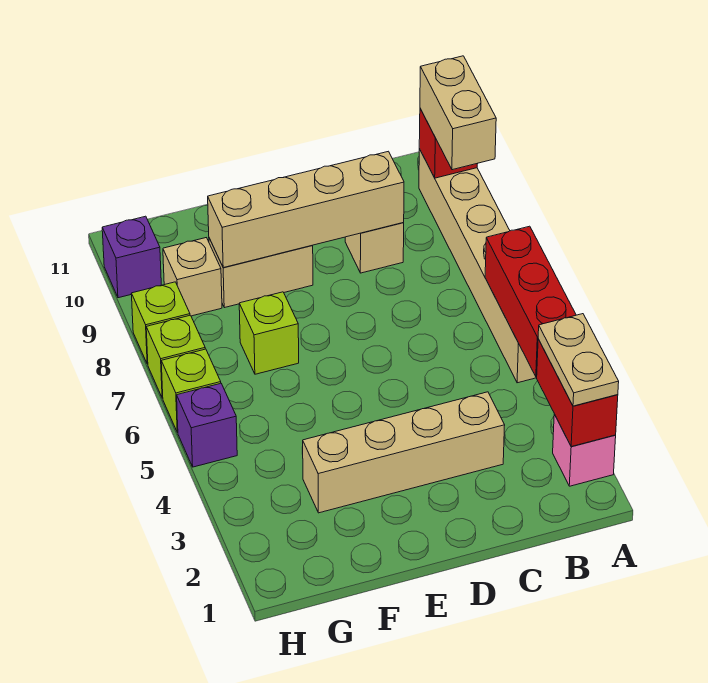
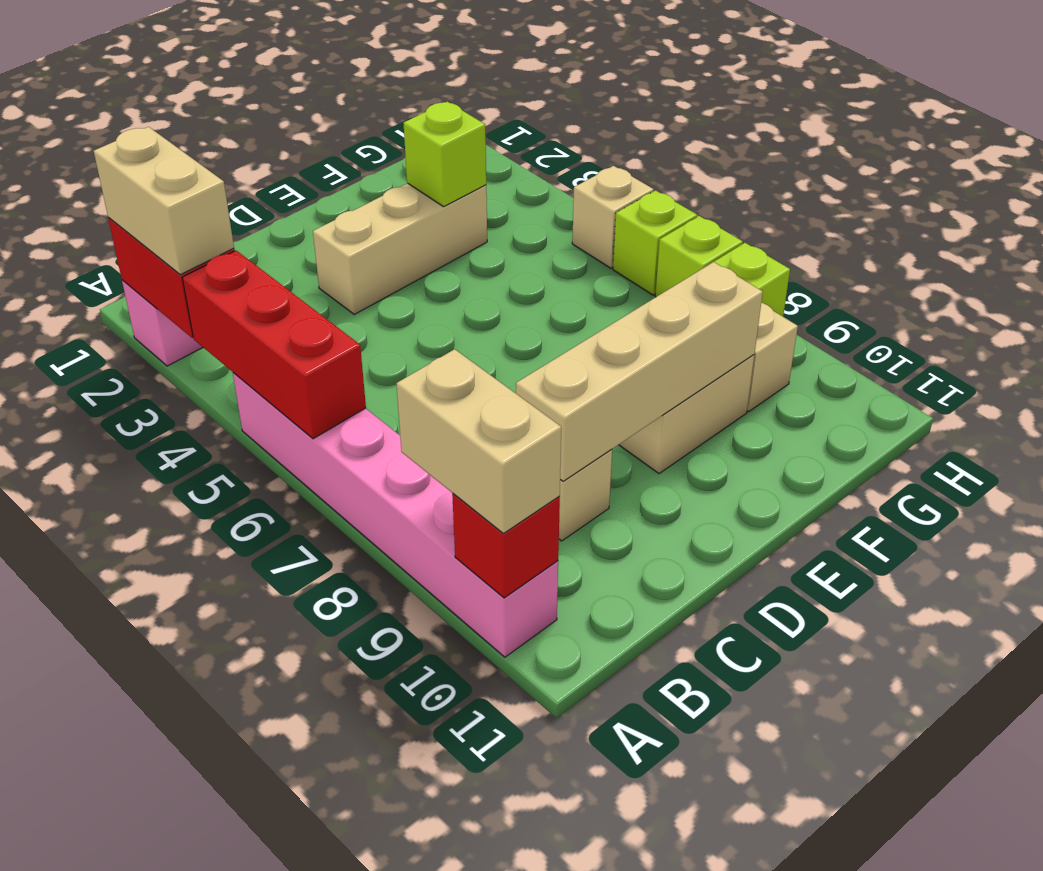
tan plate A2:A3 level 3 -> tan brick A2:A3 level 3
tan brick A5:A10 level 1 -> pink brick A5:A10 level 1
tan brick C3:F3 level 1 -> tan brick D3:F3 level 1
lime brick F7 level 1 -> lime brick F3 level 2
purple brick H5 level 1 -> tan brick H5 level 1
purple brick H10 level 1 -> none

